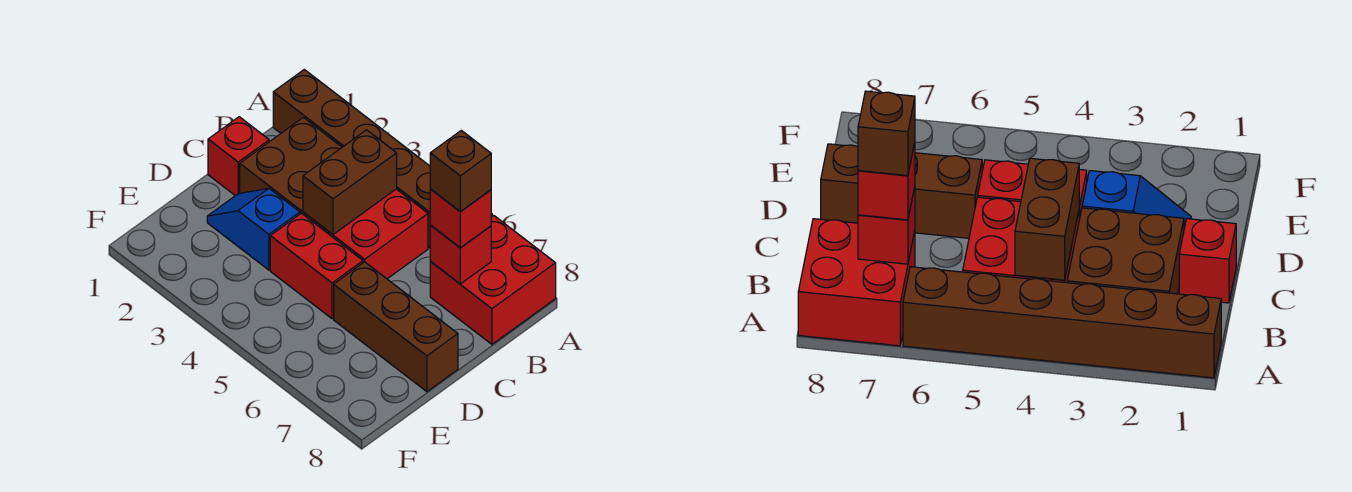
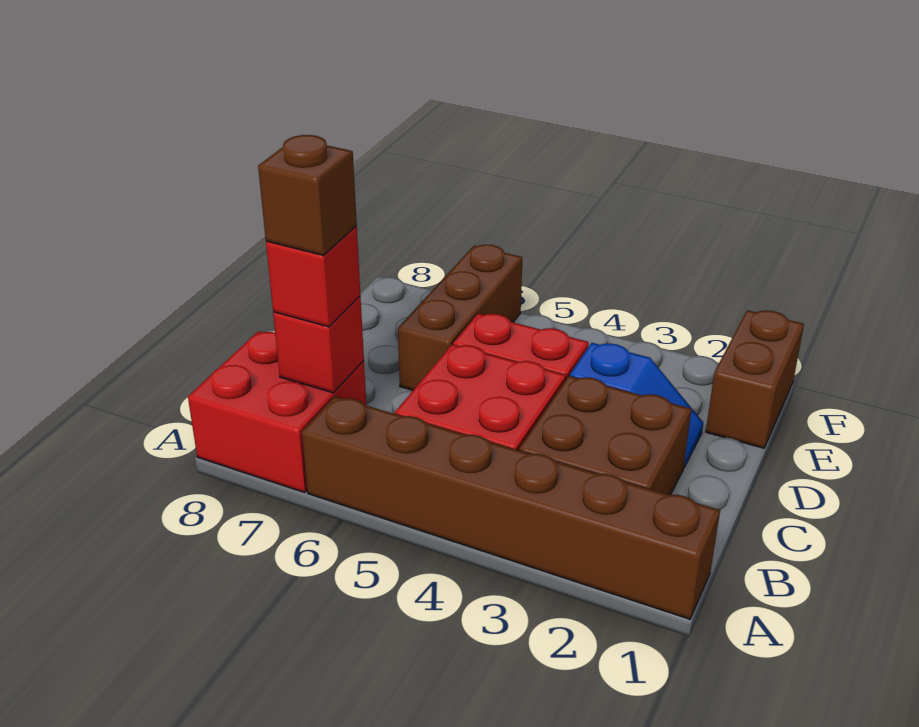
brown brick B4:C4 level 2 -> brown brick E1:F1 level 1
red brick C1 level 1 -> none
brown brick D6:D8 level 1 -> brown brick D6:F6 level 1

